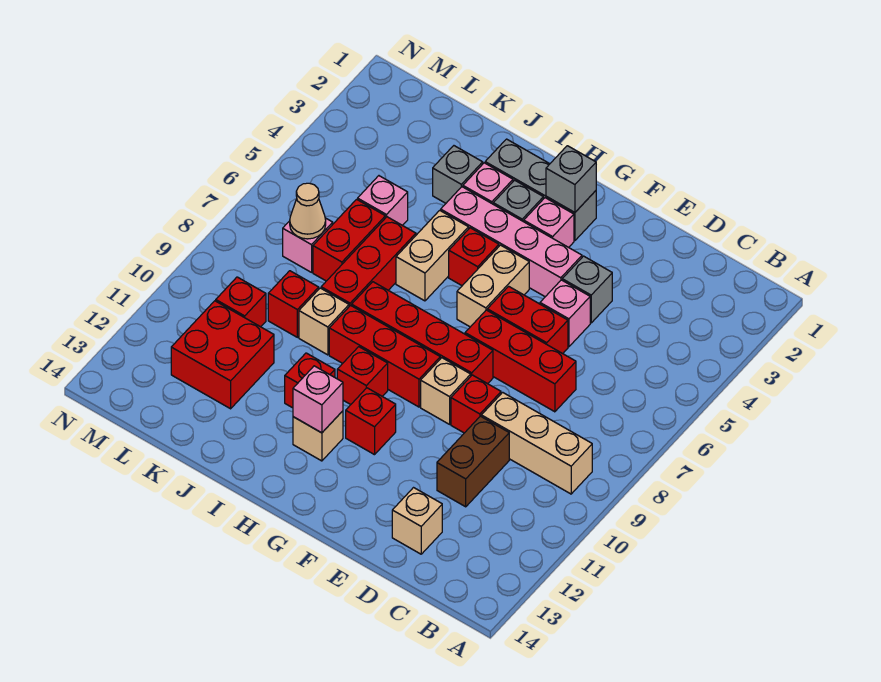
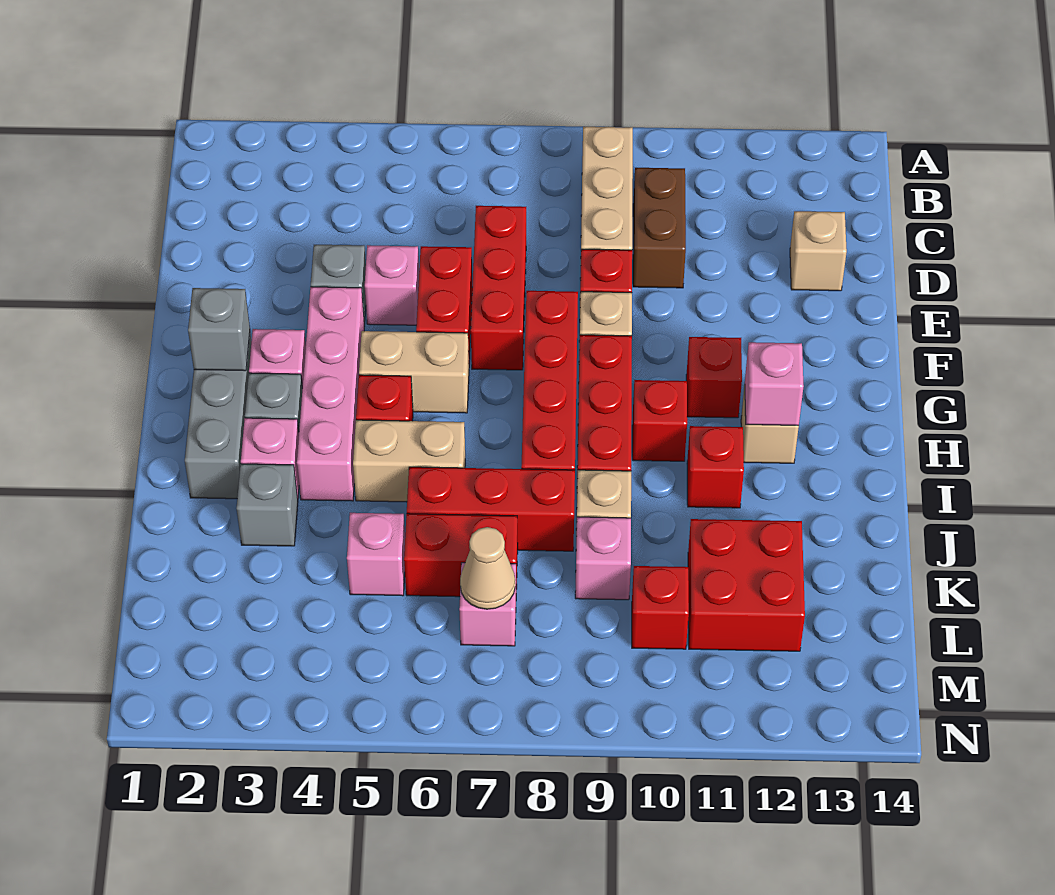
brown brick D10:D11 level 1 -> brown brick C10:D10 level 1
red brick K9 level 1 -> pink brick K9 level 1

